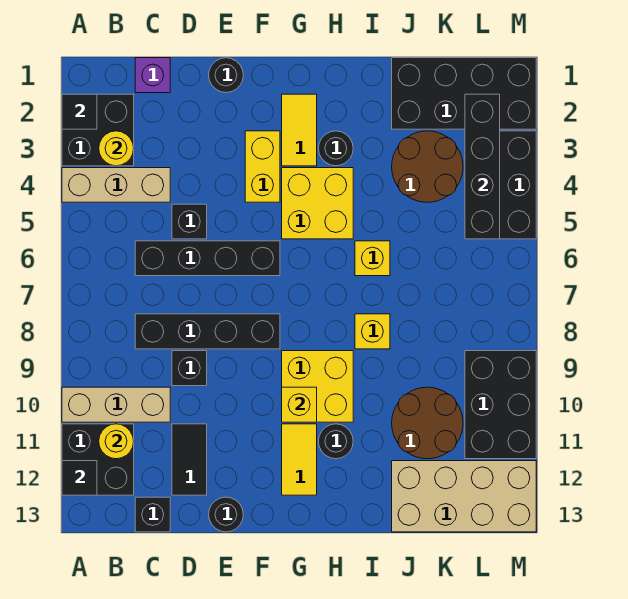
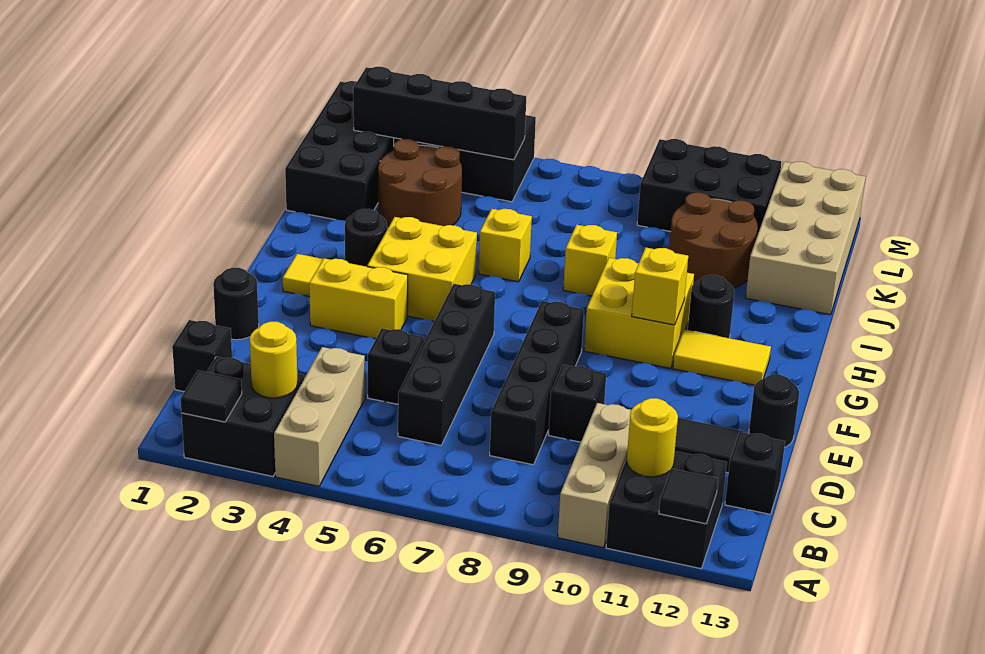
purple brick C1 level 1 -> black brick C1 level 1

